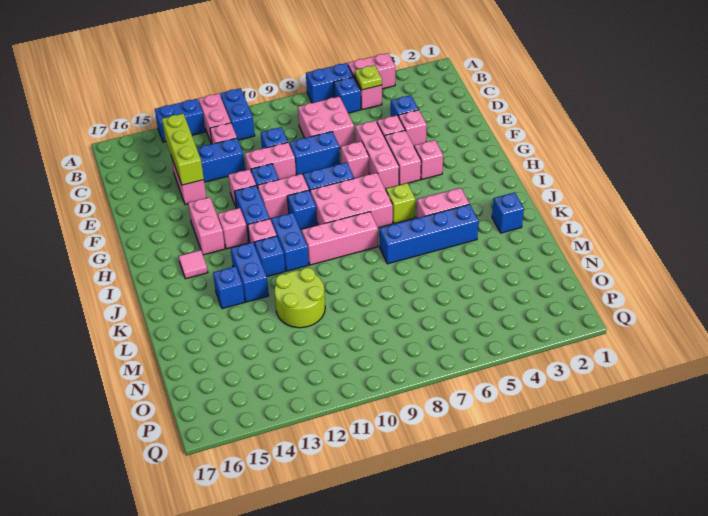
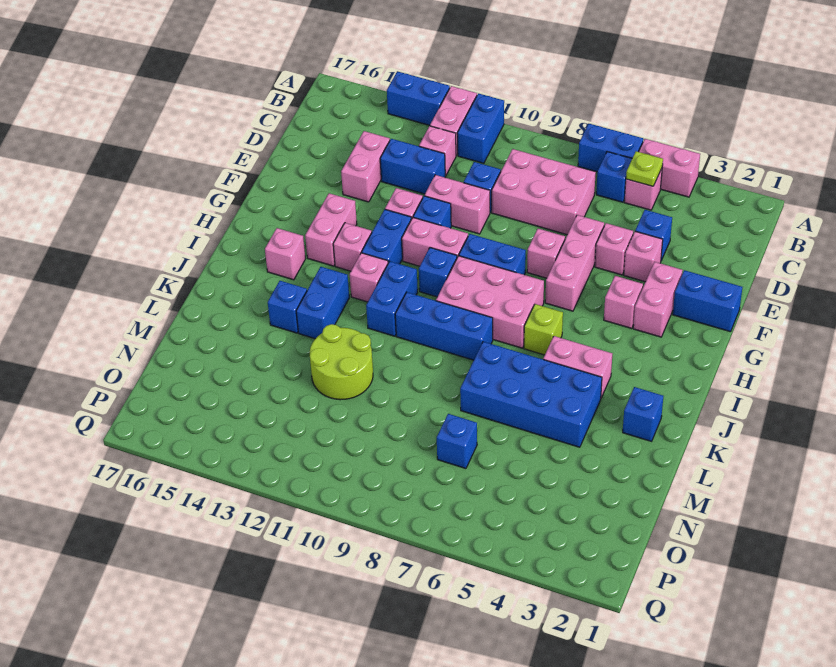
pink brick C7:D8 level 1 -> pink brick C7:D9 level 1
lime brick C14:E14 level 2 -> none
blue brick E8:E9 level 1 -> blue brick F1:F2 level 1
pink brick F5:G5 level 1 -> pink brick F3:G3 level 1
pink tile I15 level 1 -> pink brick I15 level 1
pink brick J8:J10 level 1 -> blue brick J8:J10 level 1
blue brick J12 level 1 -> blue brick N7 level 1
blue brick K4:K7 level 1 -> blue brick K4:L7 level 1

